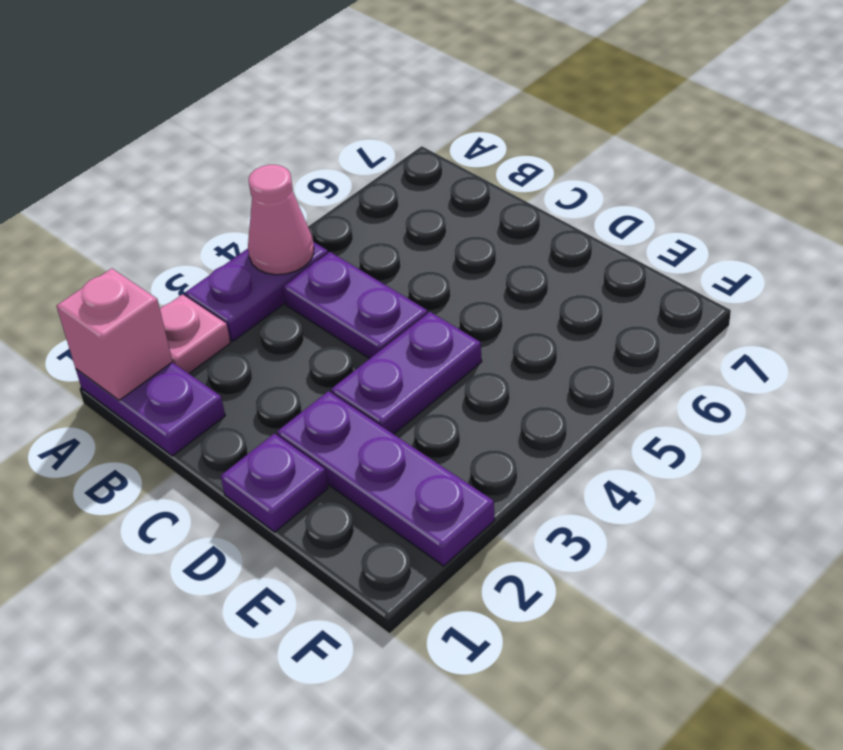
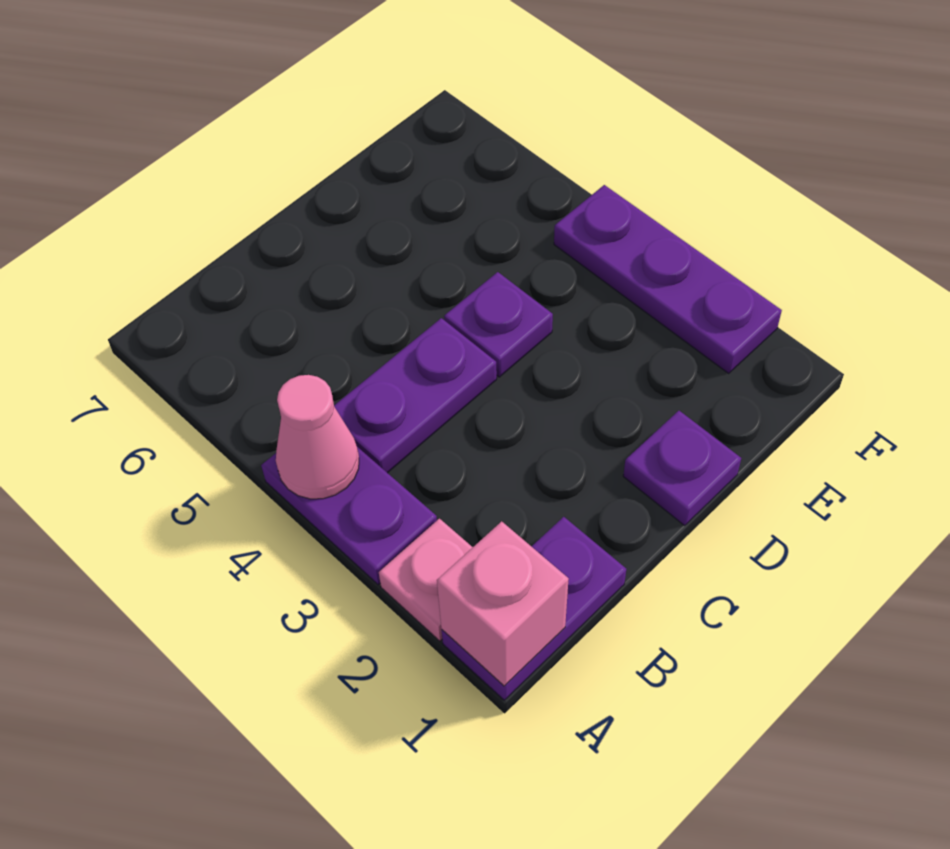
purple plate D2:F2 level 1 -> purple plate F2:F4 level 1
purple plate D3:D4 level 1 -> purple plate D4 level 1

